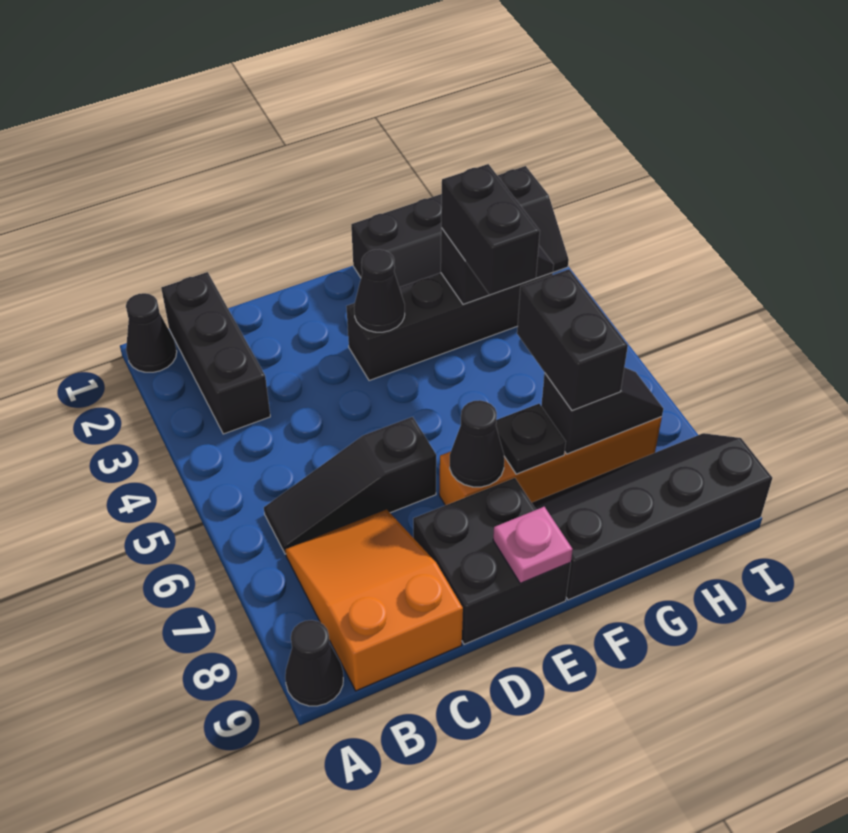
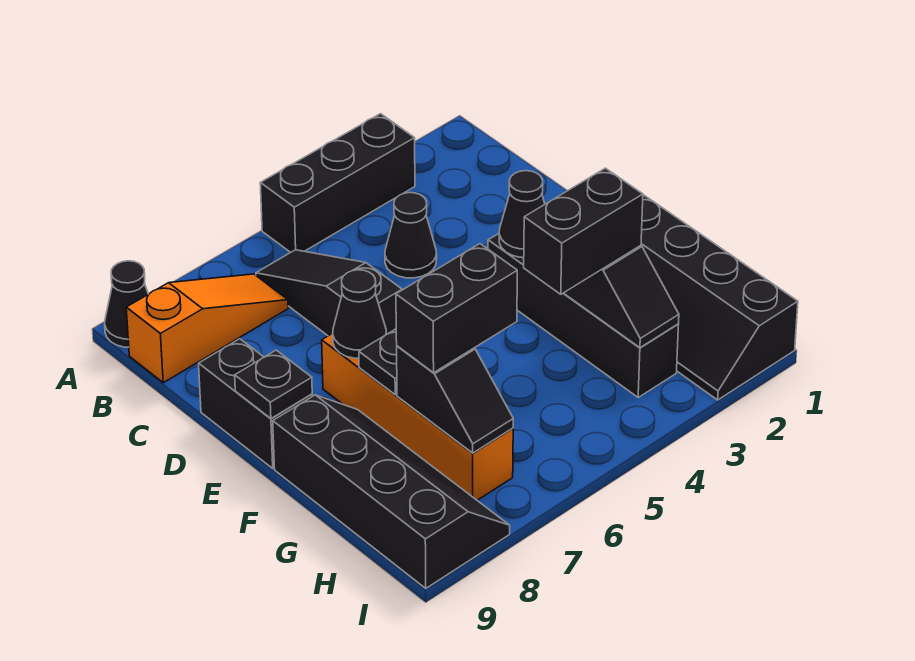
black cone A1 level 1 -> black cone C4 level 1
black brick B1:B3 level 1 -> black brick A3:A5 level 1
orange slope B7:C9 level 1 top 9 -> orange slope B7:B9 level 1 top 9
black brick D8:E9 level 1 -> black brick D9:E9 level 1
pink plate E9 level 2 -> black plate E9 level 2

